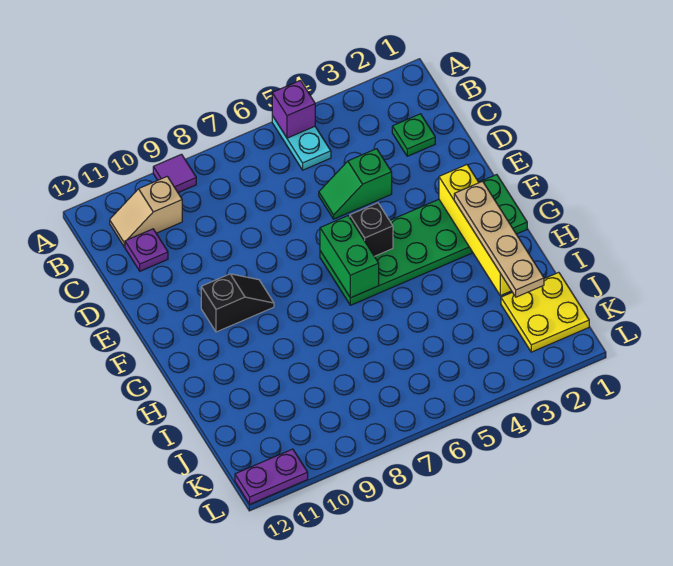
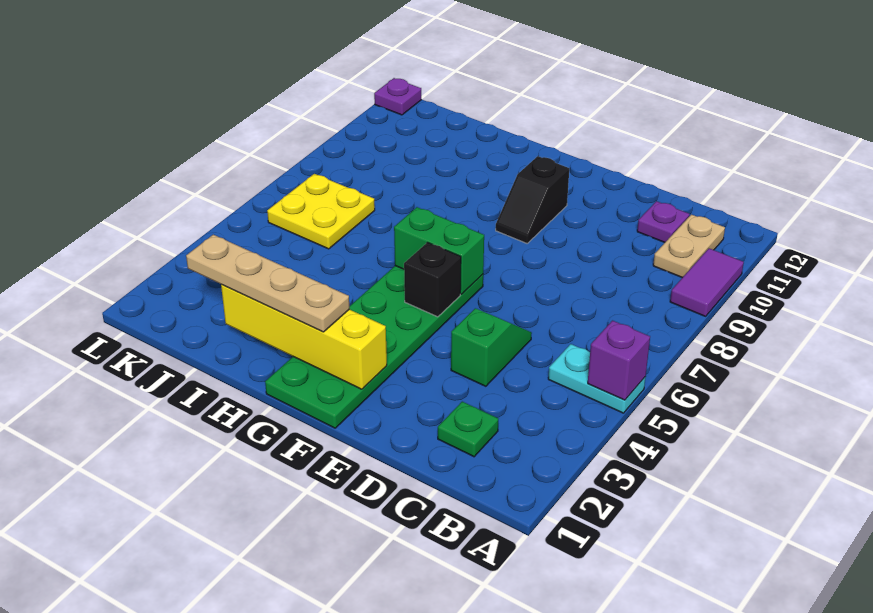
purple tile A9 level 1 -> purple tile A9:A10 level 1
tan slope B10:B11 level 1 top 10 -> tan plate B10:B11 level 1
yellow plate J1:K2 level 1 -> yellow plate J6:K7 level 1
purple plate L11:L12 level 1 -> purple plate L12 level 1

